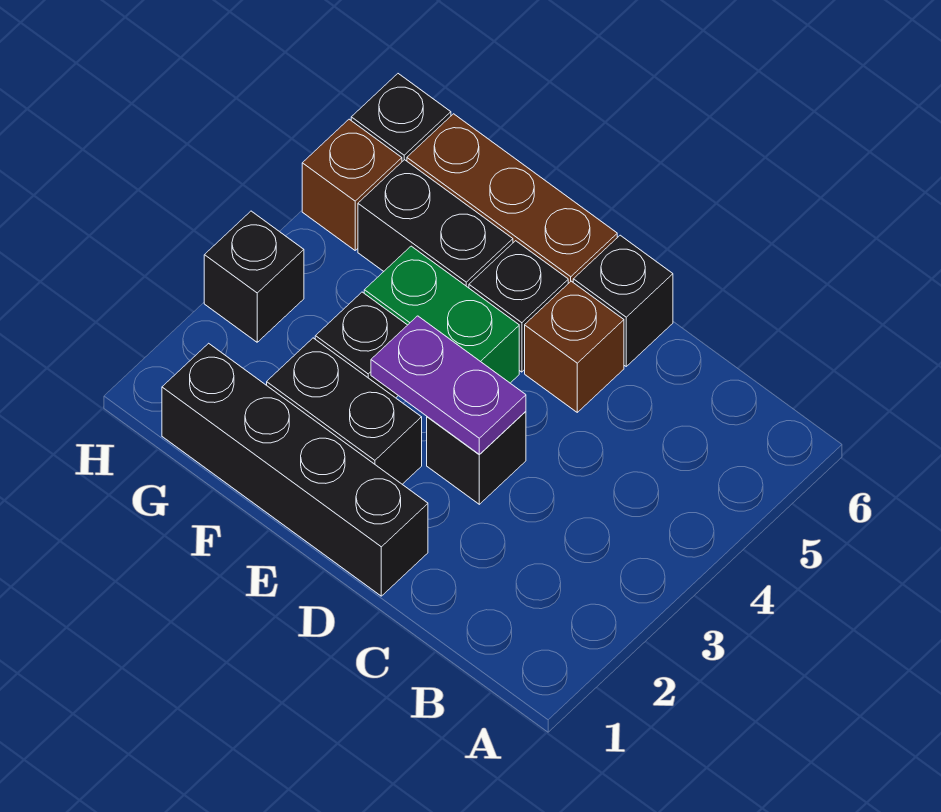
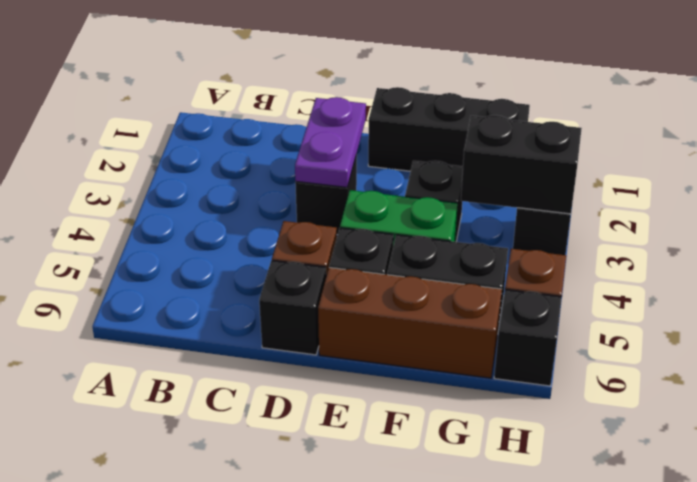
black brick D1:G1 level 1 -> black brick E1:G1 level 1
purple plate D3:E3 level 2 -> purple plate D2:D3 level 2
black brick E2:F2 level 1 -> black brick G3:H3 level 2

